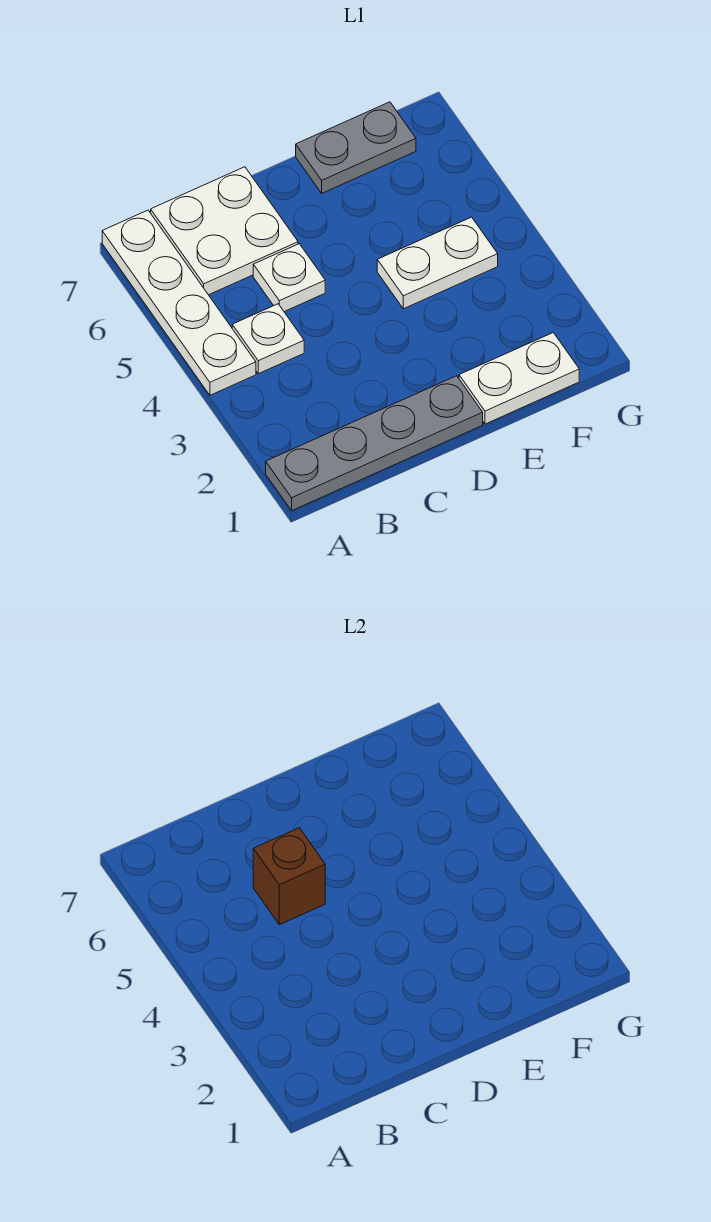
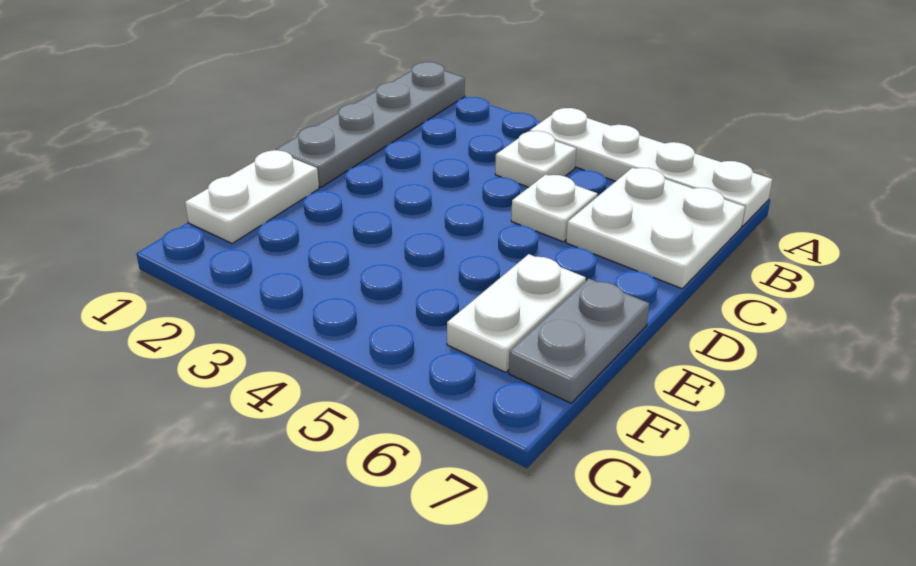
brown brick C5 level 2 -> none
white plate E4:F4 level 1 -> white plate E6:F6 level 1

